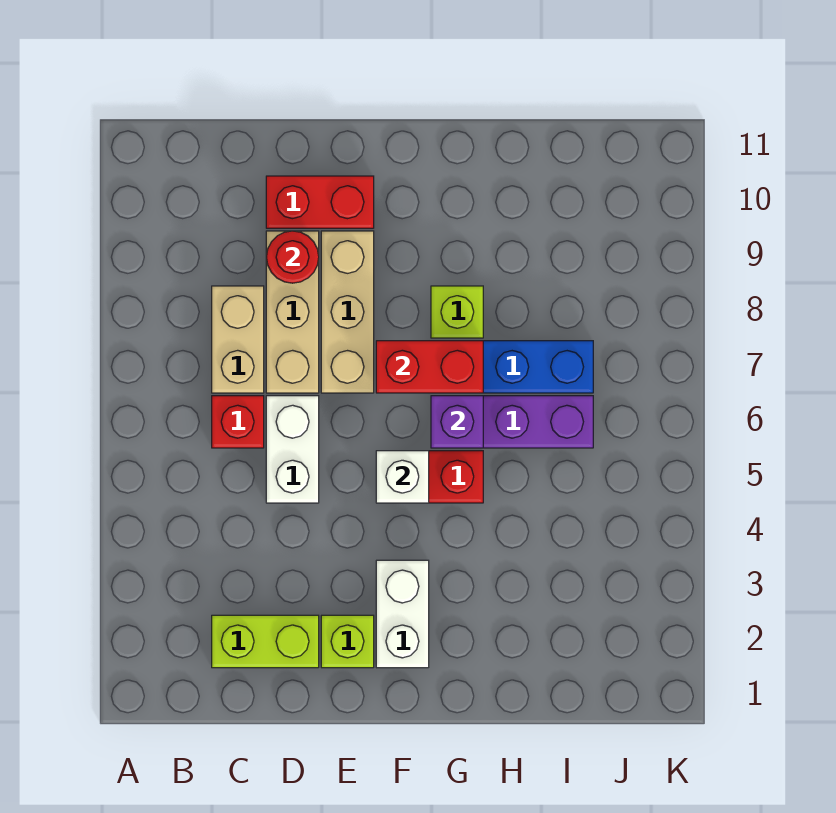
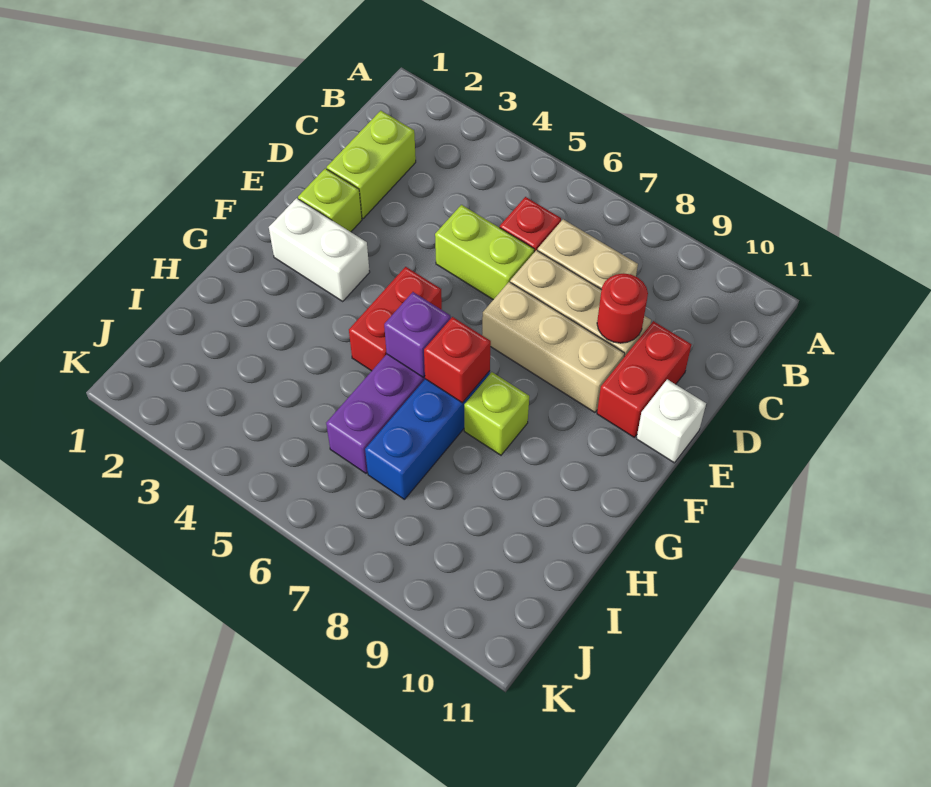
white brick D5:D6 level 1 -> lime brick D5:D6 level 1
white brick F5 level 2 -> white brick E11 level 1
red brick F7:G7 level 2 -> red brick G7 level 2

